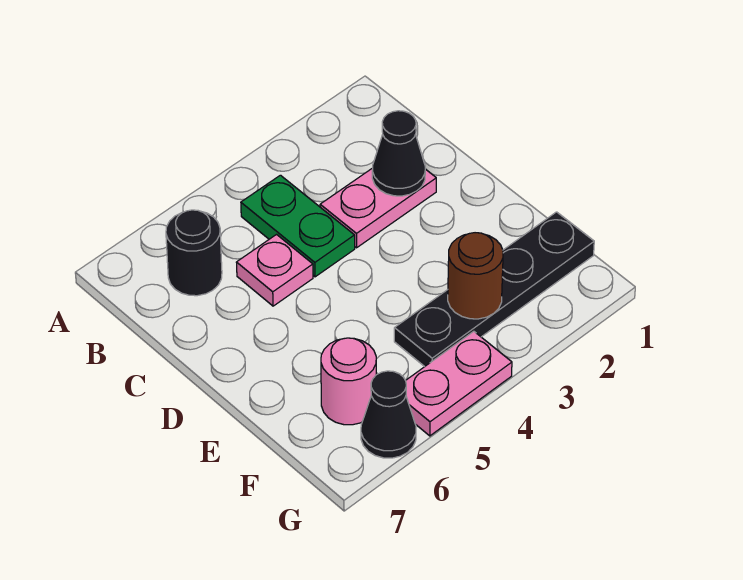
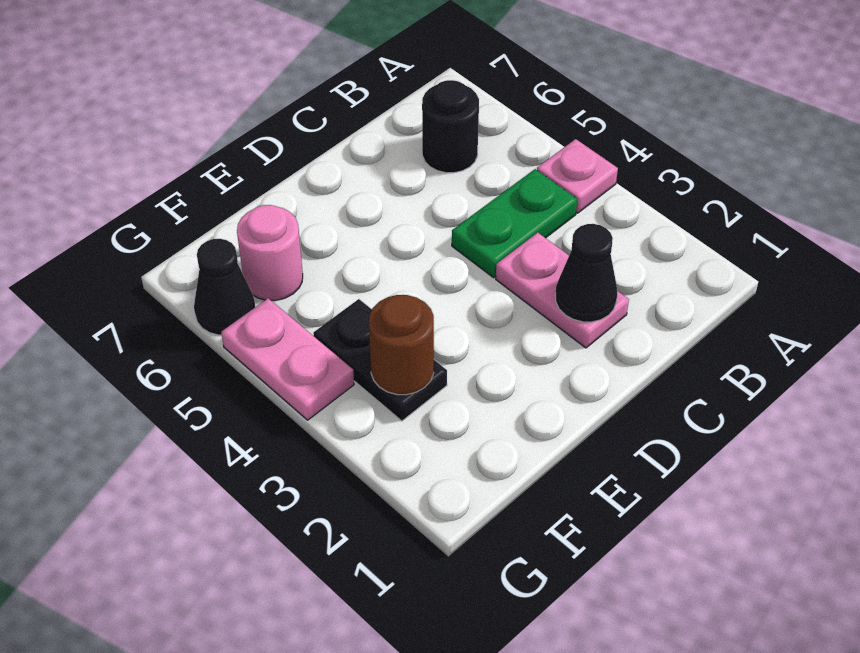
pink plate C5 level 1 -> pink plate A4 level 1
black plate F1:F4 level 1 -> black plate F3:F4 level 1

